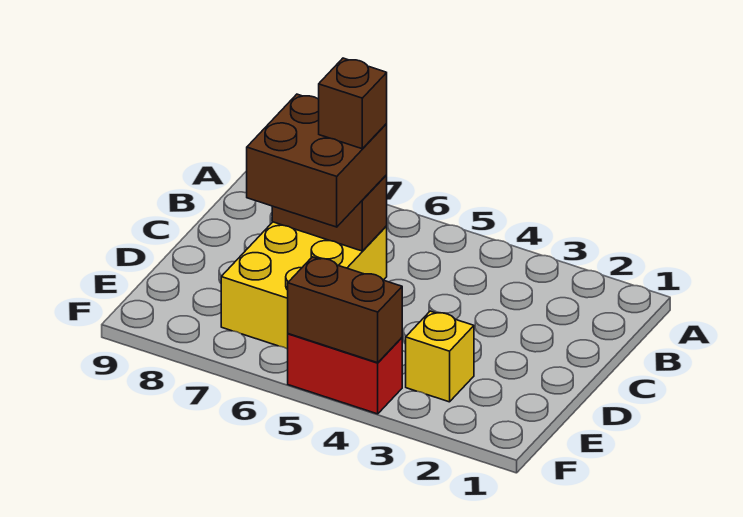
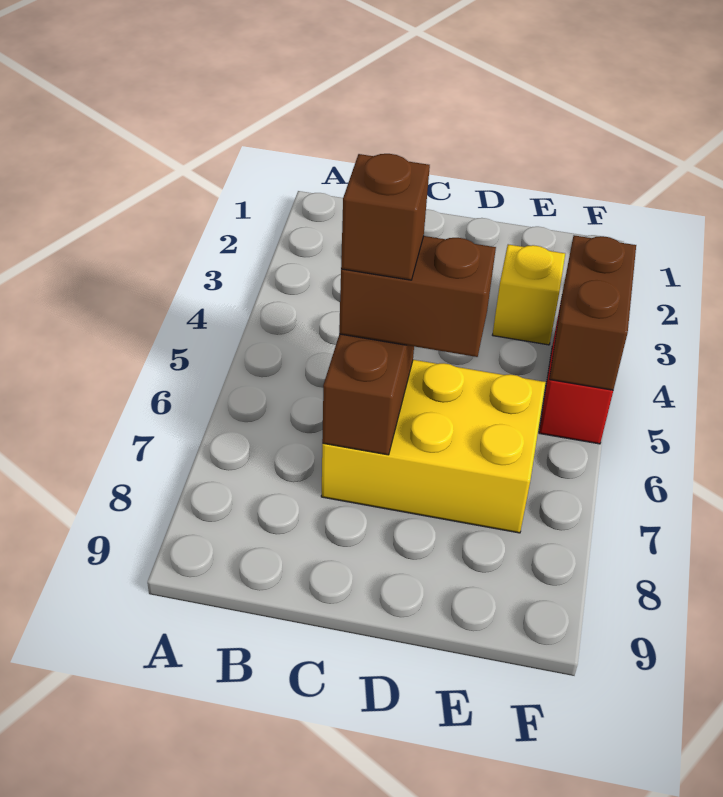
brown brick C6:D7 level 3 -> brown brick C6:D6 level 3

